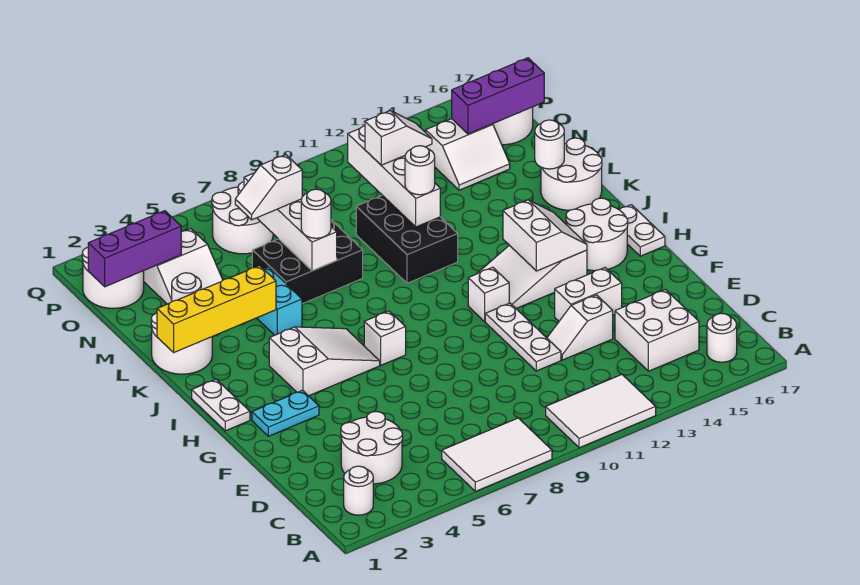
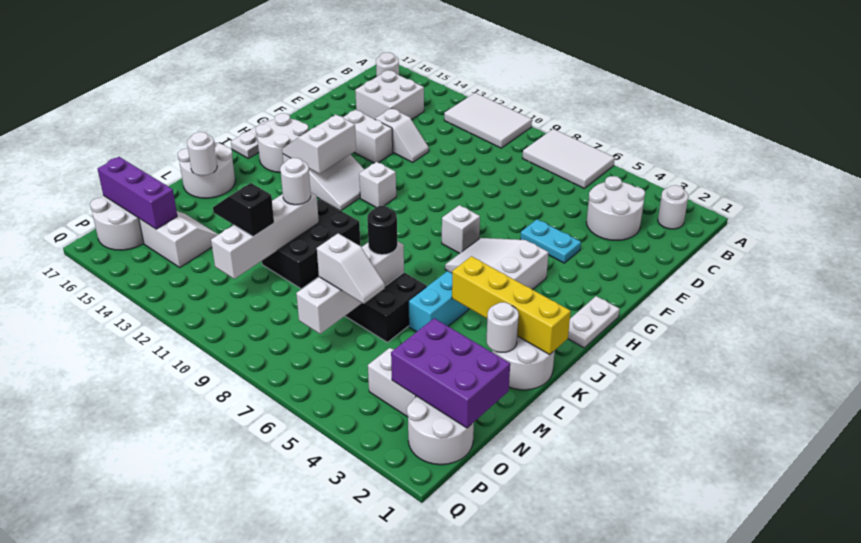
white plate E11:G11 level 1 -> none
cyan plate G2:G3 level 1 -> cyan plate F4:F5 level 1
white round brick L7 level 3 -> black round brick L7 level 3
white slope N11:N12 level 3 top 11 -> black slope N11:N12 level 3 top 11
purple brick O1:O3 level 2 -> purple brick N1:O3 level 2
white round brick O6:P7 level 1 -> none

